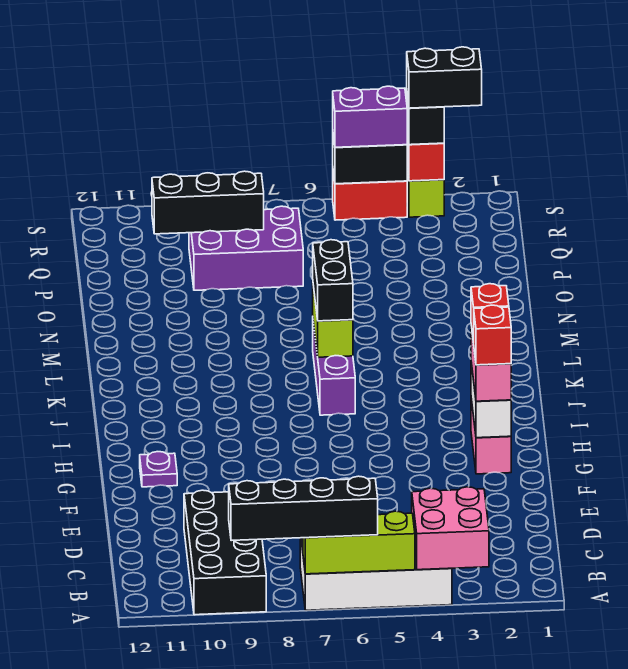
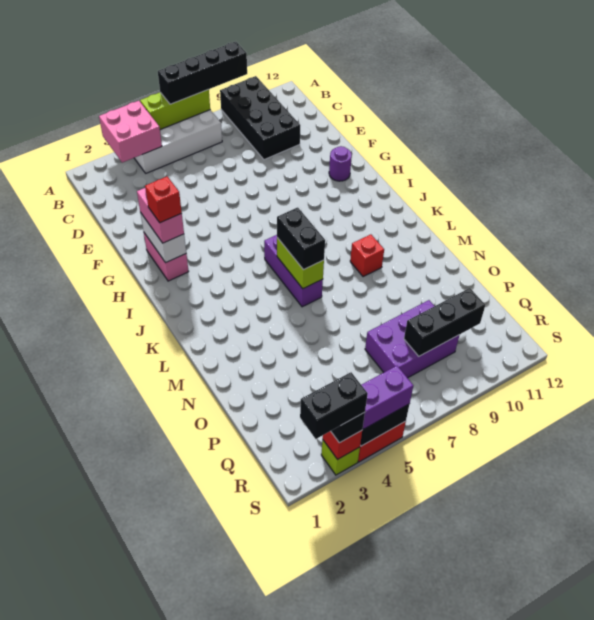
red brick G2 level 4 -> red brick L9 level 1
purple plate G11 level 1 -> purple round brick G11 level 1

